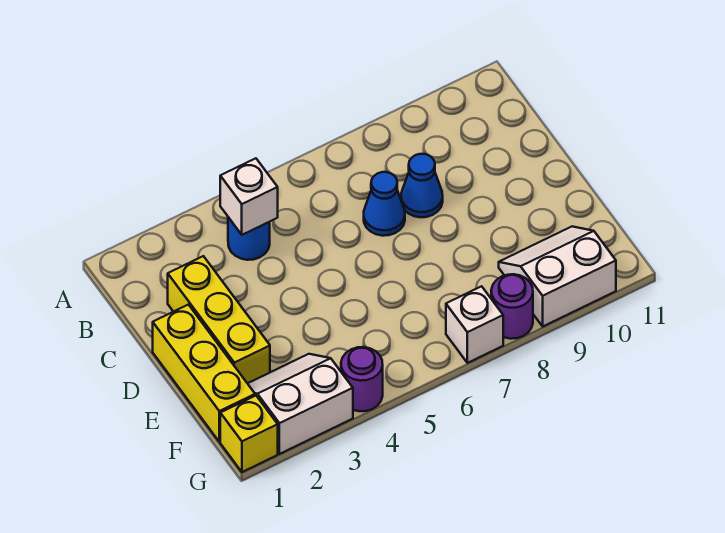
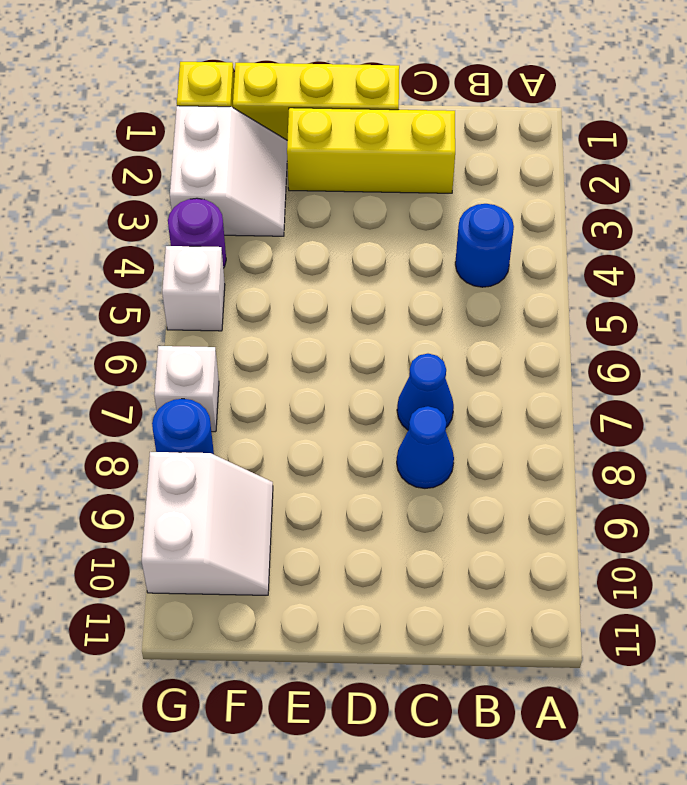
white brick B4 level 2 -> white brick G5 level 1
purple round brick G8 level 1 -> blue round brick G8 level 1

